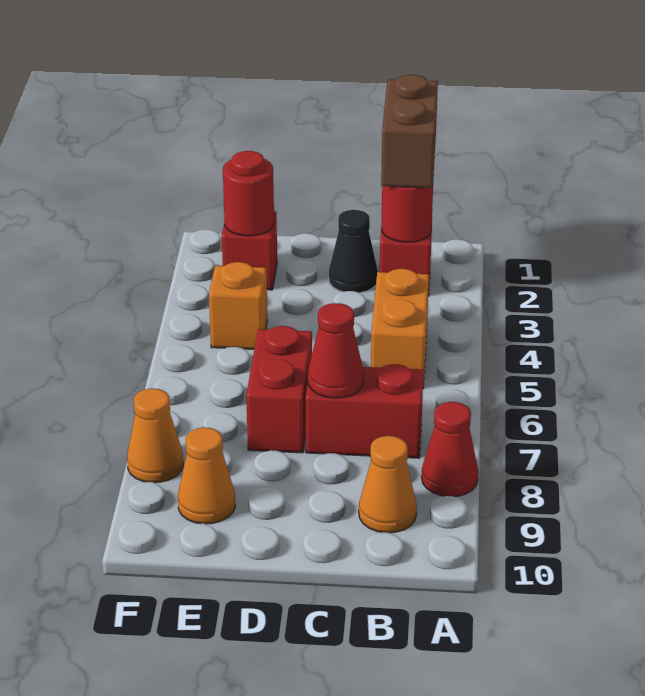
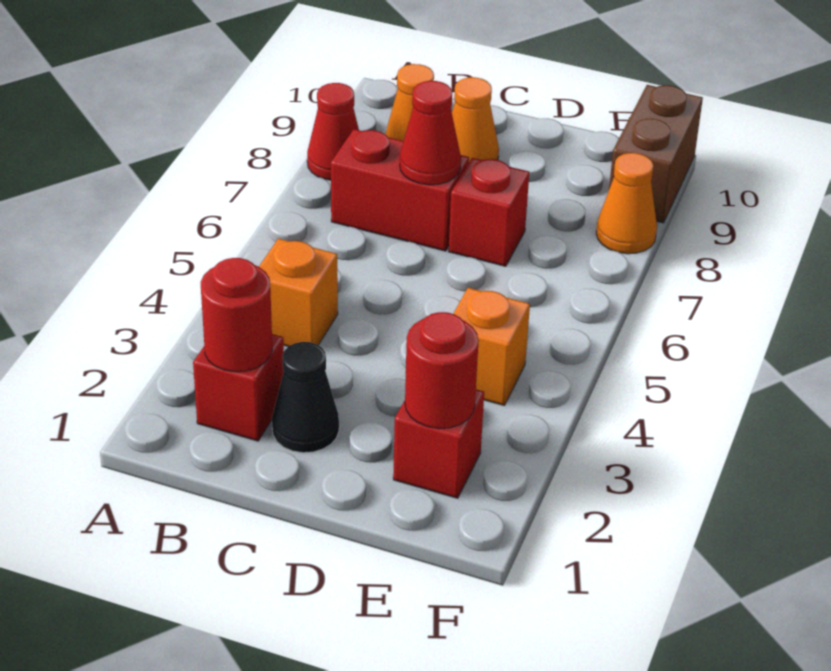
brown brick B1:B2 level 3 -> brown brick F9:F10 level 1
orange brick B4:B5 level 1 -> orange brick B4 level 1
red brick D6:D7 level 1 -> red brick D7 level 1
orange cone E9 level 1 -> orange cone C9 level 1

